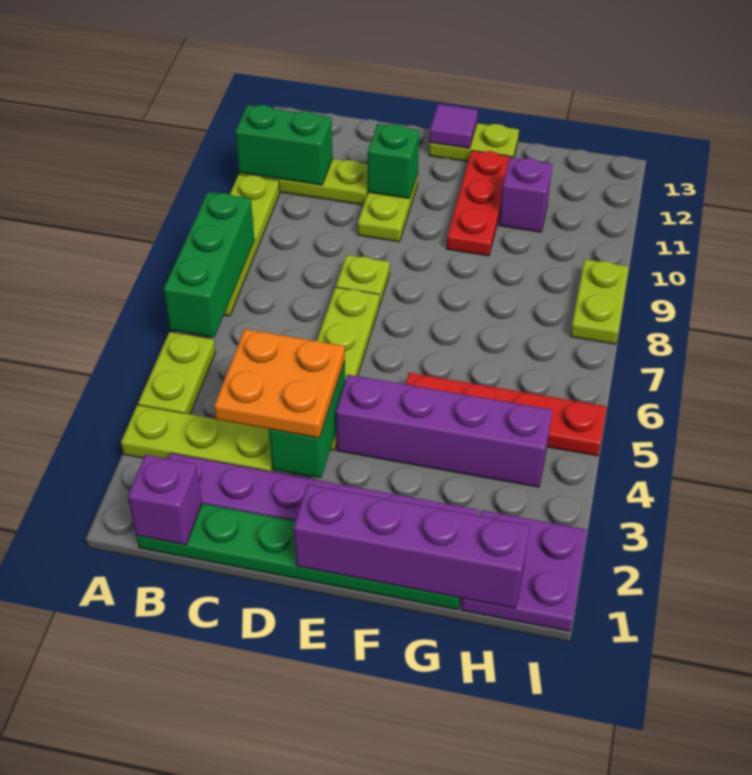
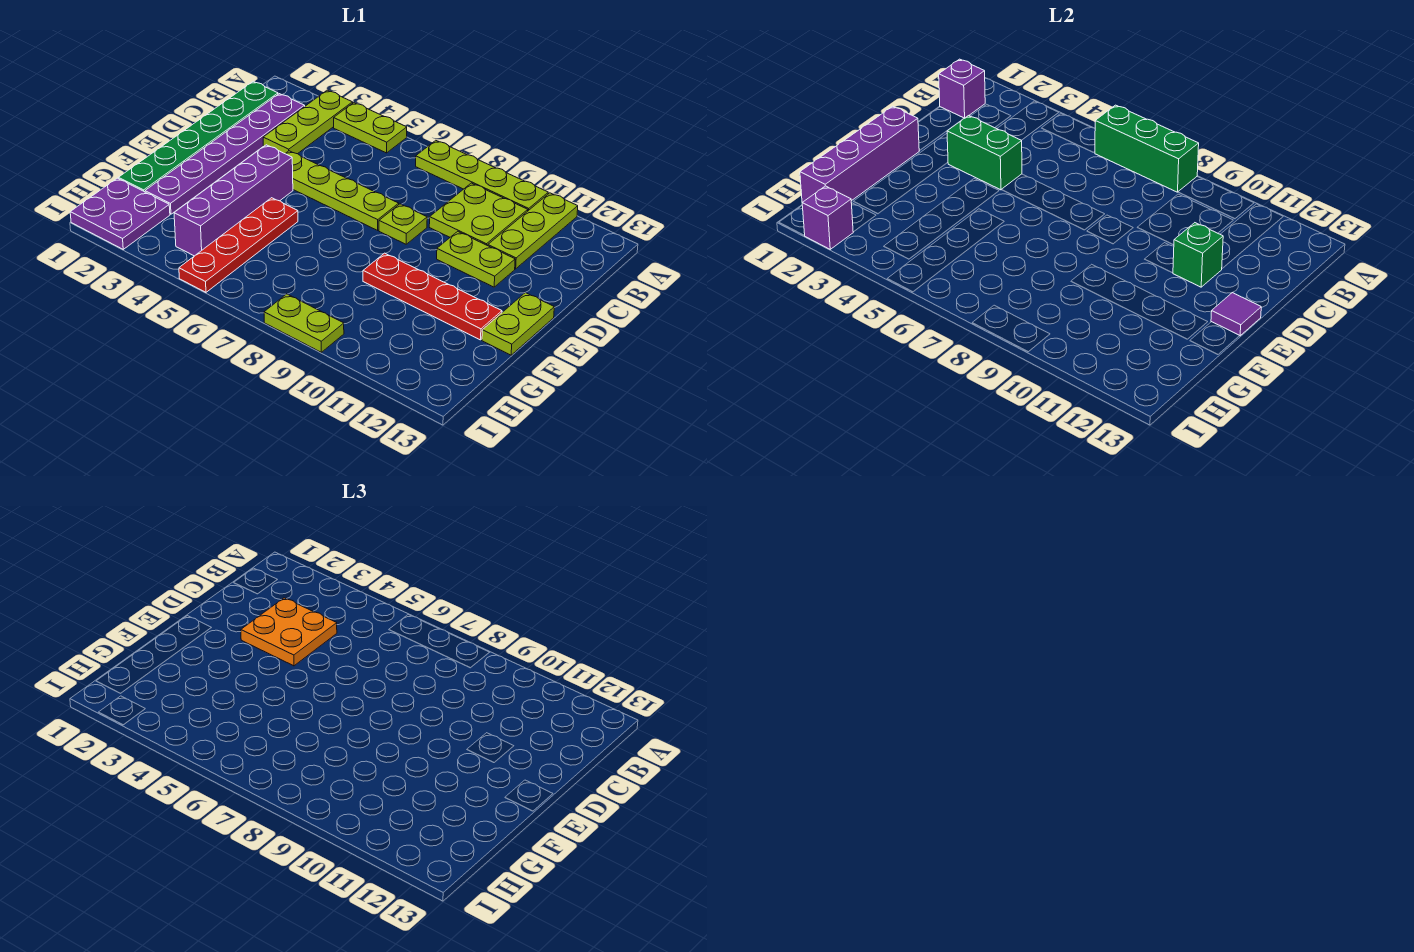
green brick A11:B11 level 2 -> none
none -> lime plate B9:C10 level 1
red plate F10:F12 level 1 -> red plate F9:F12 level 1
purple brick G11 level 1 -> purple brick I2 level 2

